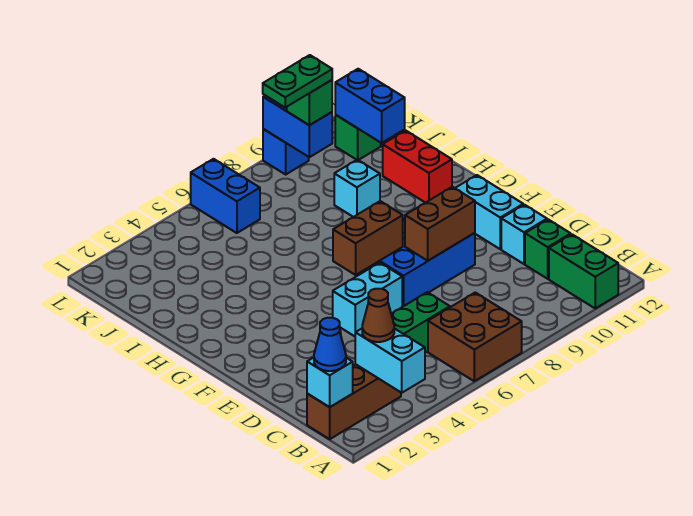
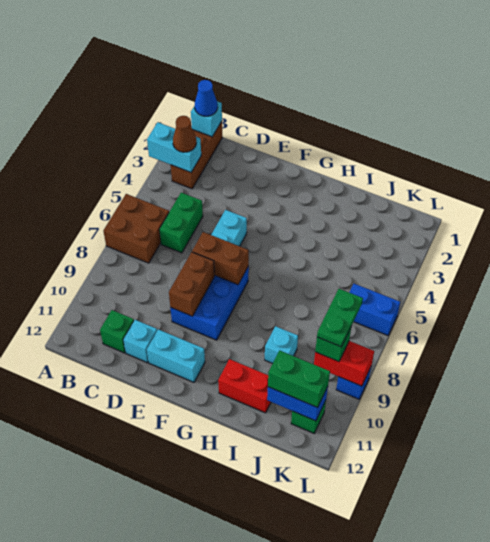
green brick A11:B11 level 1 -> green brick J11:K11 level 3
brown brick F6:F7 level 2 -> brown brick E7:F7 level 2
blue brick K9:L9 level 2 -> red brick K9:L9 level 2

